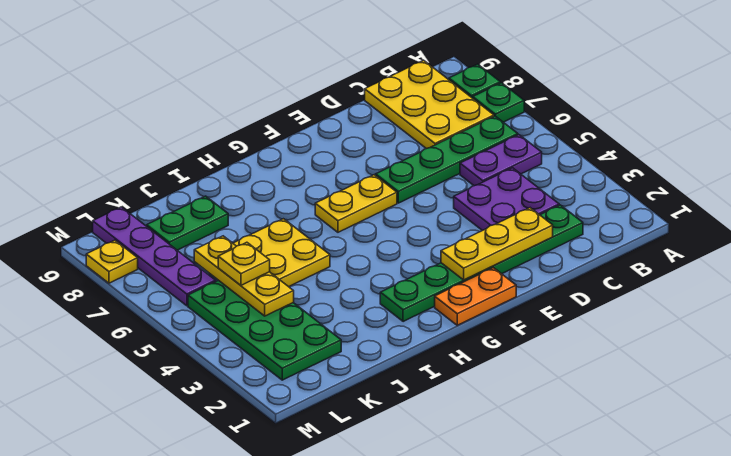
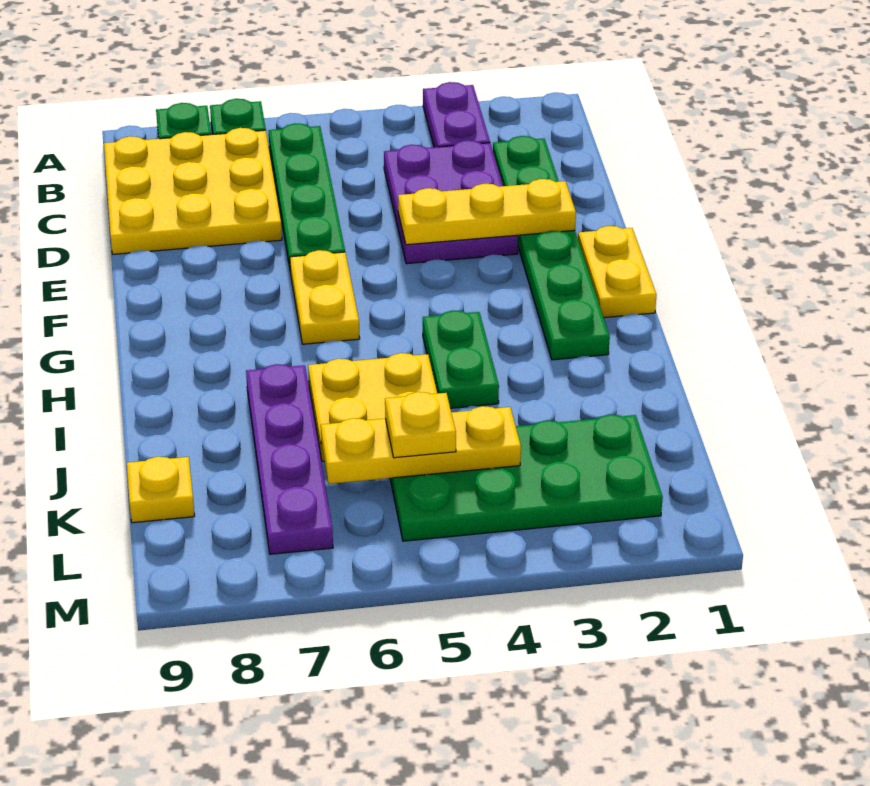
purple plate B5:C5 level 1 -> purple plate A3:B3 level 1
yellow plate B7:C9 level 1 -> yellow plate B7:D9 level 1
purple plate C3:D4 level 1 -> purple plate C3:E4 level 1
yellow plate D2:F2 level 2 -> yellow plate E2:E4 level 2
orange plate F1:G1 level 1 -> yellow plate F1:G1 level 1
green plate J8:K8 level 1 -> green plate H4:I4 level 1
purple plate L6:L9 level 1 -> purple plate I7:L7 level 1
yellow plate M8 level 1 -> yellow plate K9 level 1

